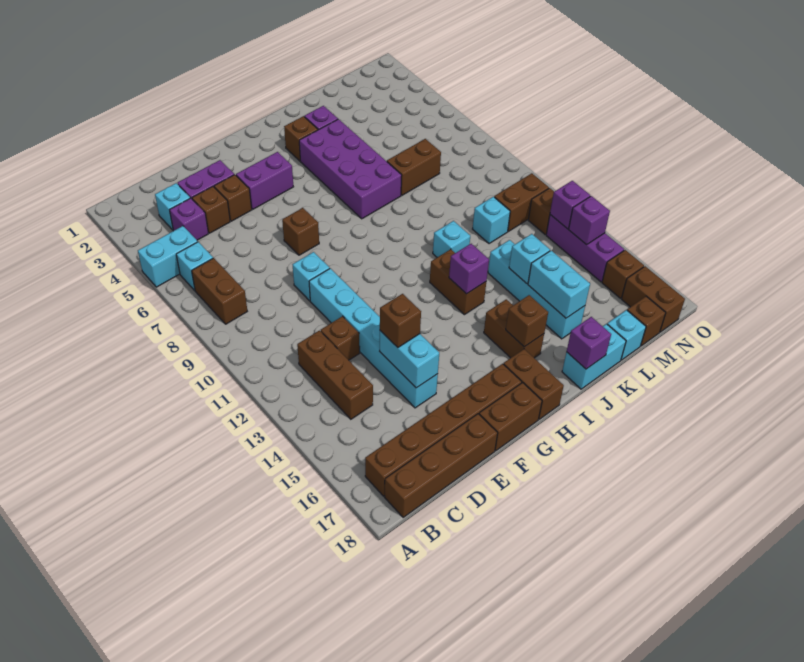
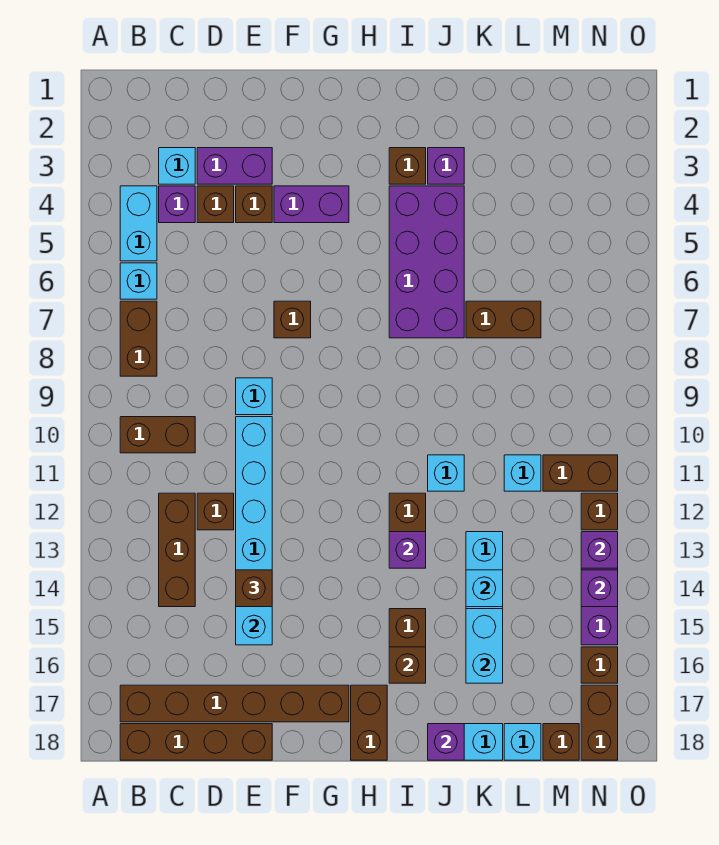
cyan brick A5:B5 level 1 -> cyan brick B4:B5 level 1
brown brick F18:G18 level 1 -> brown brick B10:C10 level 1

